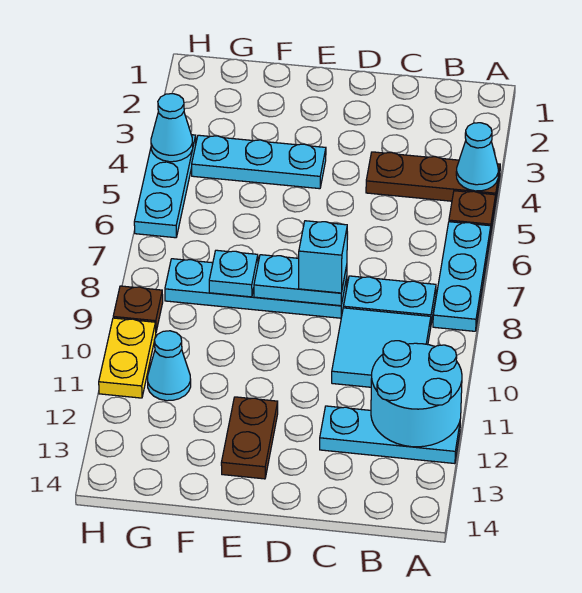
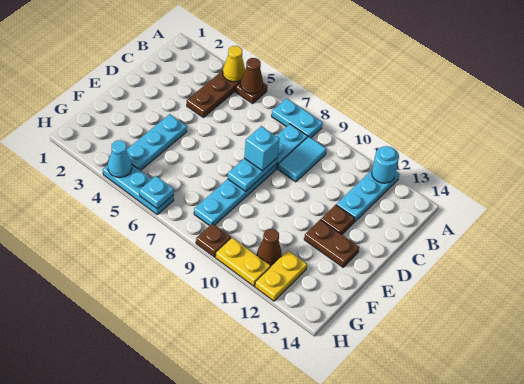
cyan cone A4 level 2 -> yellow cone A4 level 2
none -> brown cone A5 level 2
cyan plate A6:A8 level 1 -> cyan plate A7:A8 level 1
cyan round brick A11:B12 level 2 -> cyan round brick A12 level 2
cyan tile B9:C10 level 1 -> cyan tile B9:C9 level 1
none -> brown plate D12 level 1
cyan plate F8 level 2 -> cyan plate H6 level 2
cyan cone G11 level 1 -> brown cone G11 level 1
none -> yellow plate G12:H12 level 1

